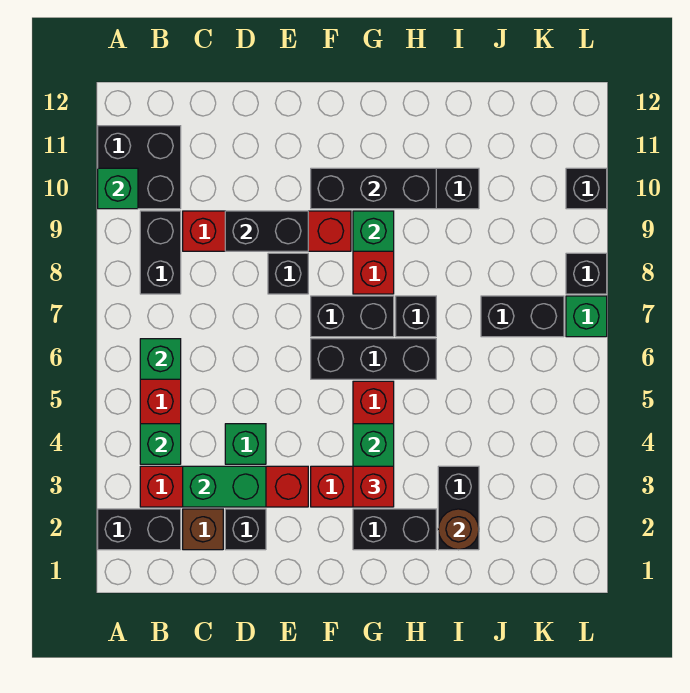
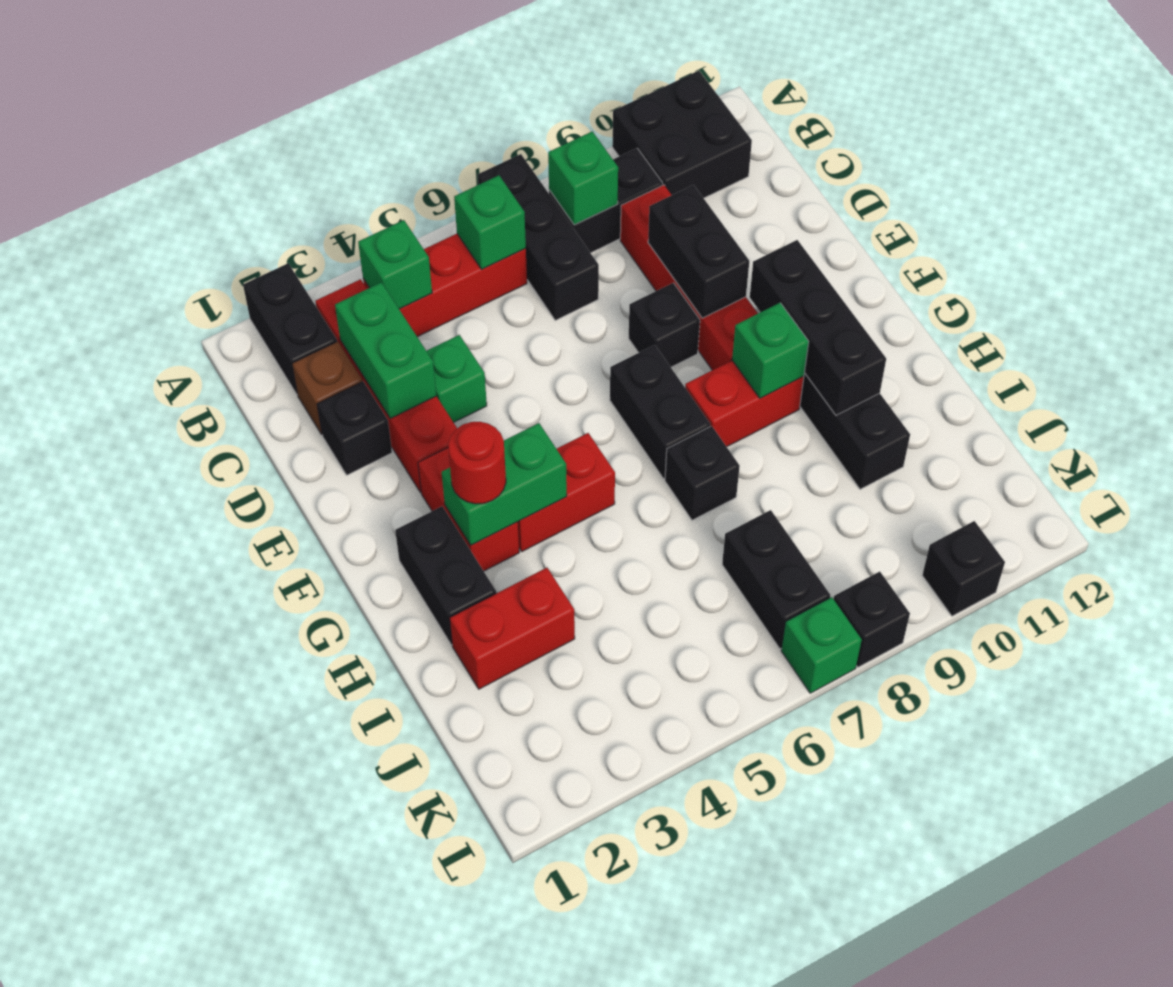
green brick A10 level 2 -> green brick B8 level 2
black brick F6:H6 level 1 -> black brick A7:C7 level 1
red brick G3 level 3 -> red round brick G3 level 3
black brick I2:I3 level 1 -> red brick I2:I3 level 1
brown round brick I2 level 2 -> none

